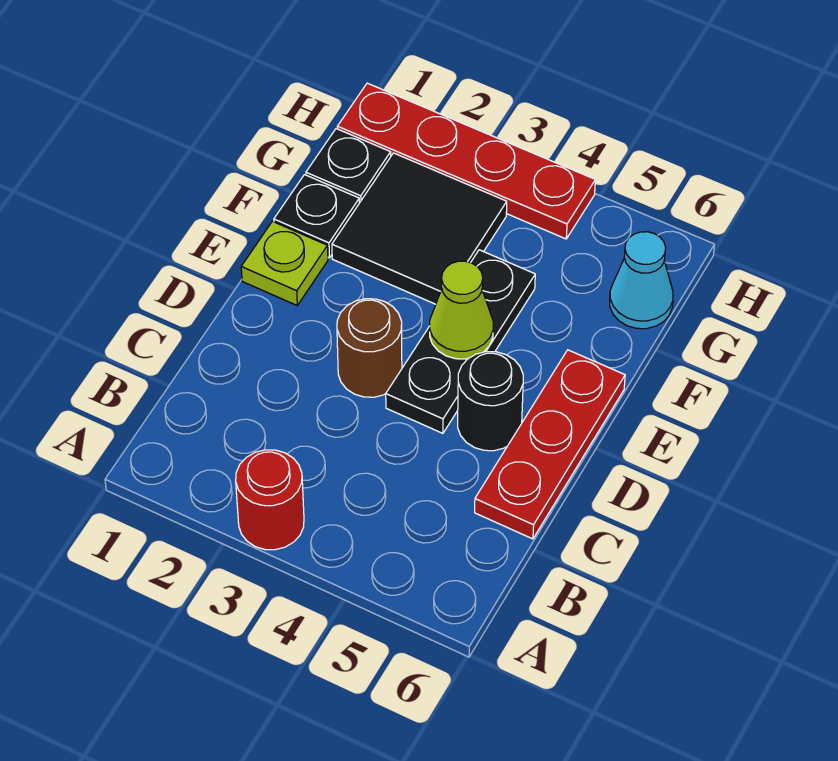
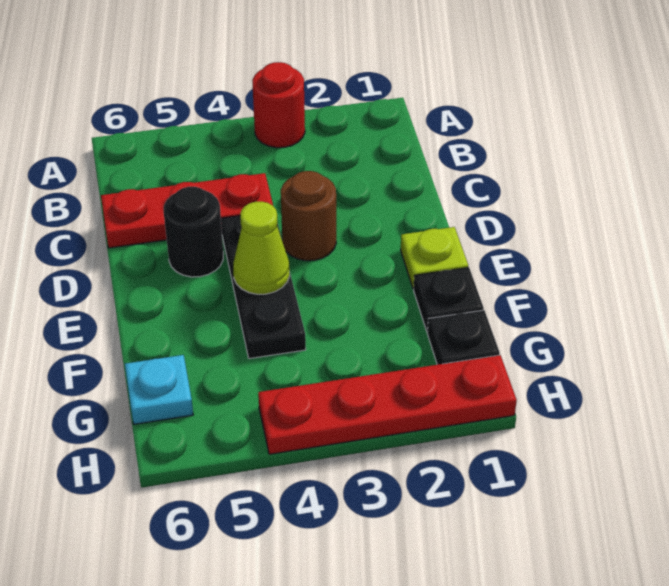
red plate C6:E6 level 1 -> red plate C4:C6 level 1
black tile F2:G3 level 1 -> none
cyan cone G6 level 1 -> cyan plate G6 level 1

